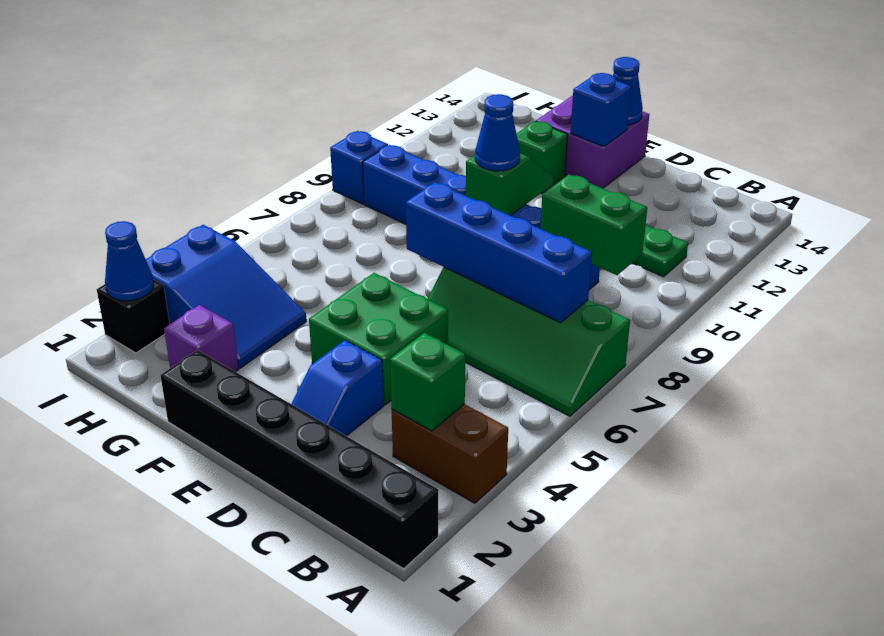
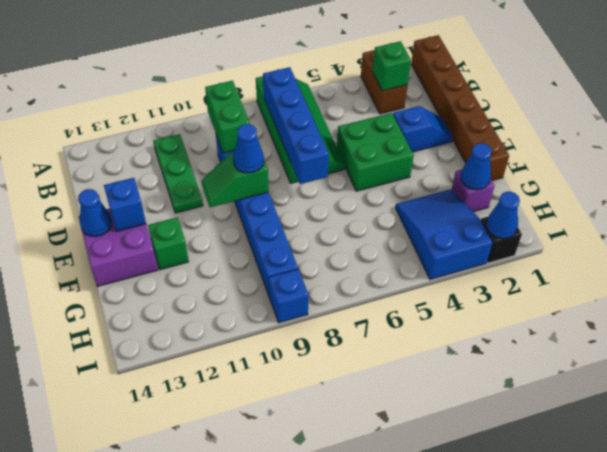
black brick A1:F1 level 1 -> brown brick A1:F1 level 1
none -> blue cone G2 level 2

